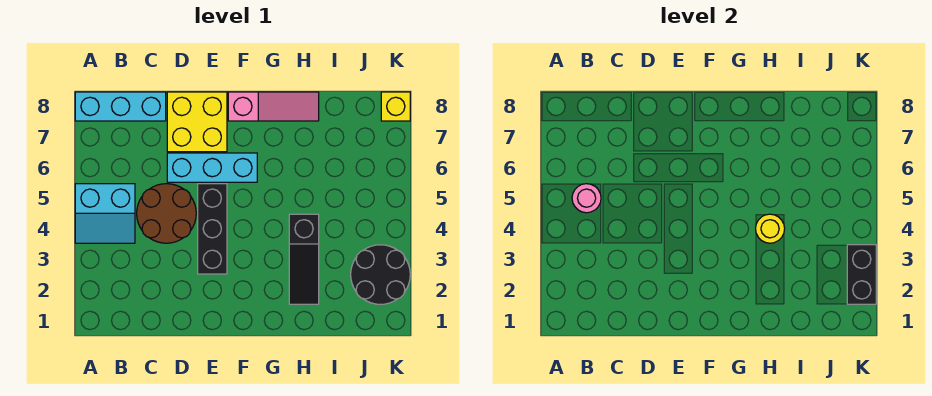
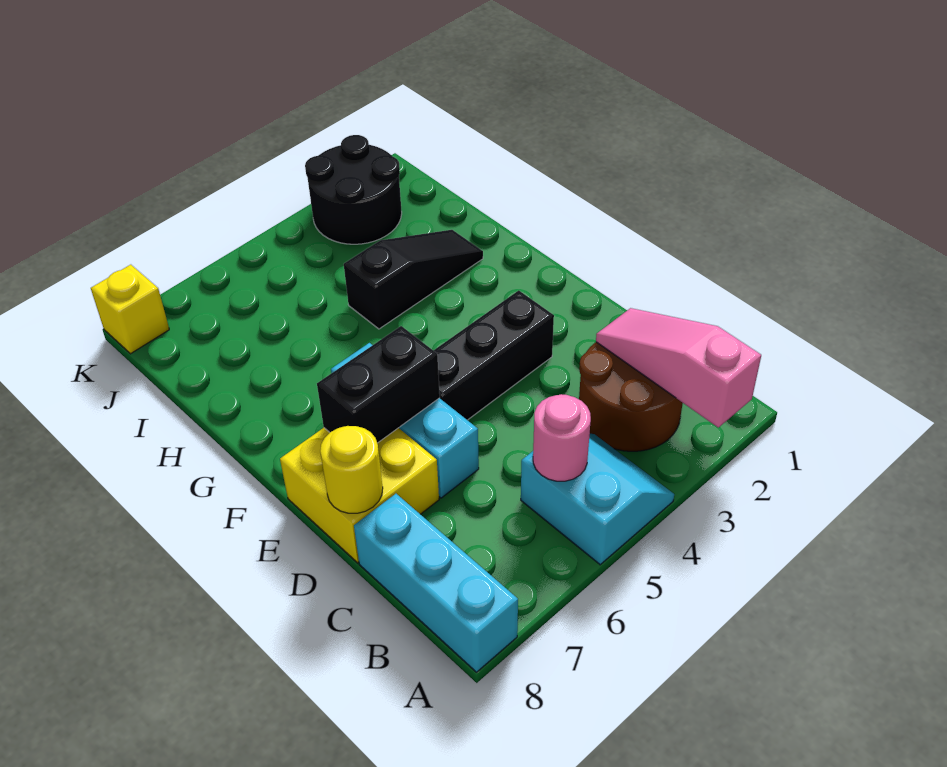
brown round brick C4:D5 level 1 -> brown round brick B2:C3 level 1
pink slope F8:H8 level 1 top F -> pink slope A2:C2 level 2 top A
yellow round brick H4 level 2 -> yellow round brick D8 level 2
black brick K2:K3 level 2 -> black brick E6:E7 level 2

